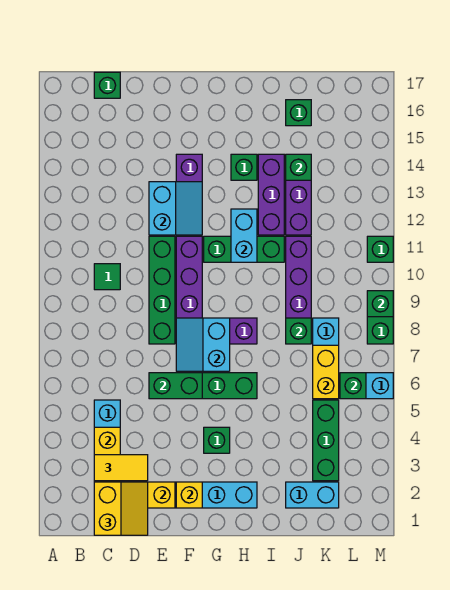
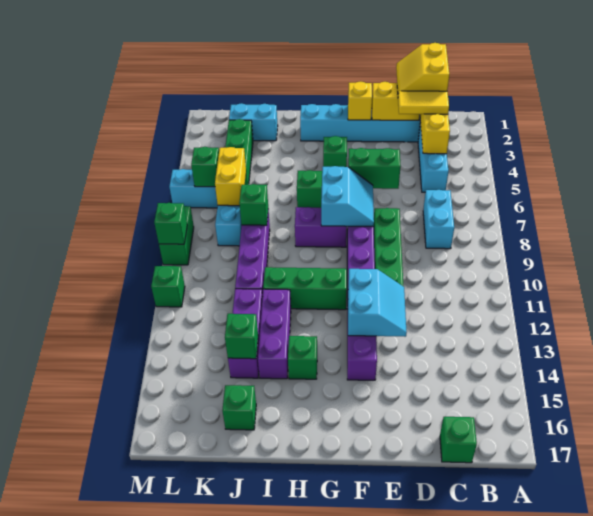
green tile C10 level 1 -> none
cyan slope E12:F13 level 2 top E -> cyan slope E12:F13 level 2 top F
cyan brick H11:H12 level 2 -> cyan brick C7:C8 level 1

